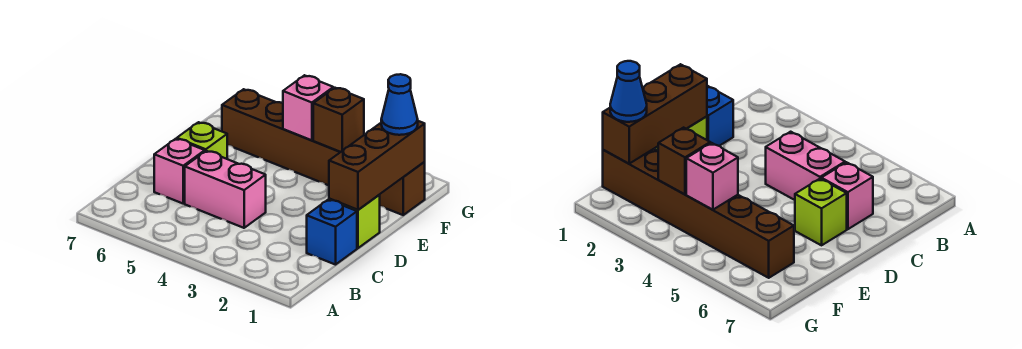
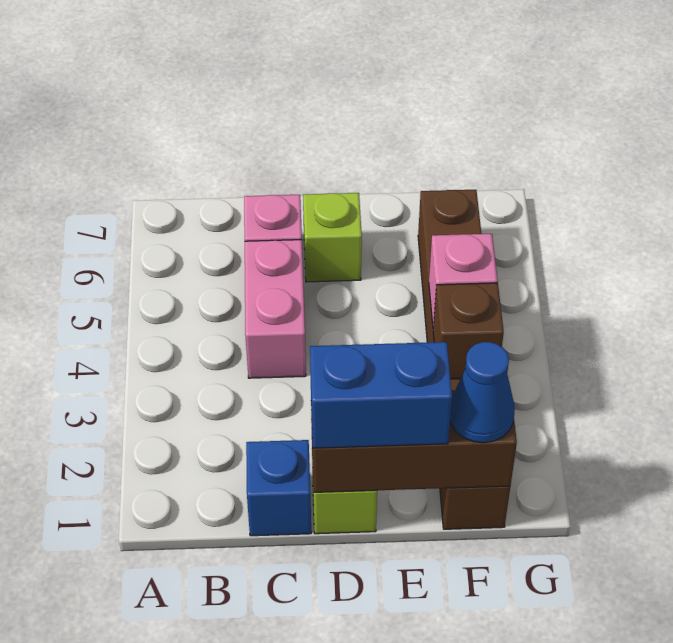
none -> blue brick D1:E1 level 3

